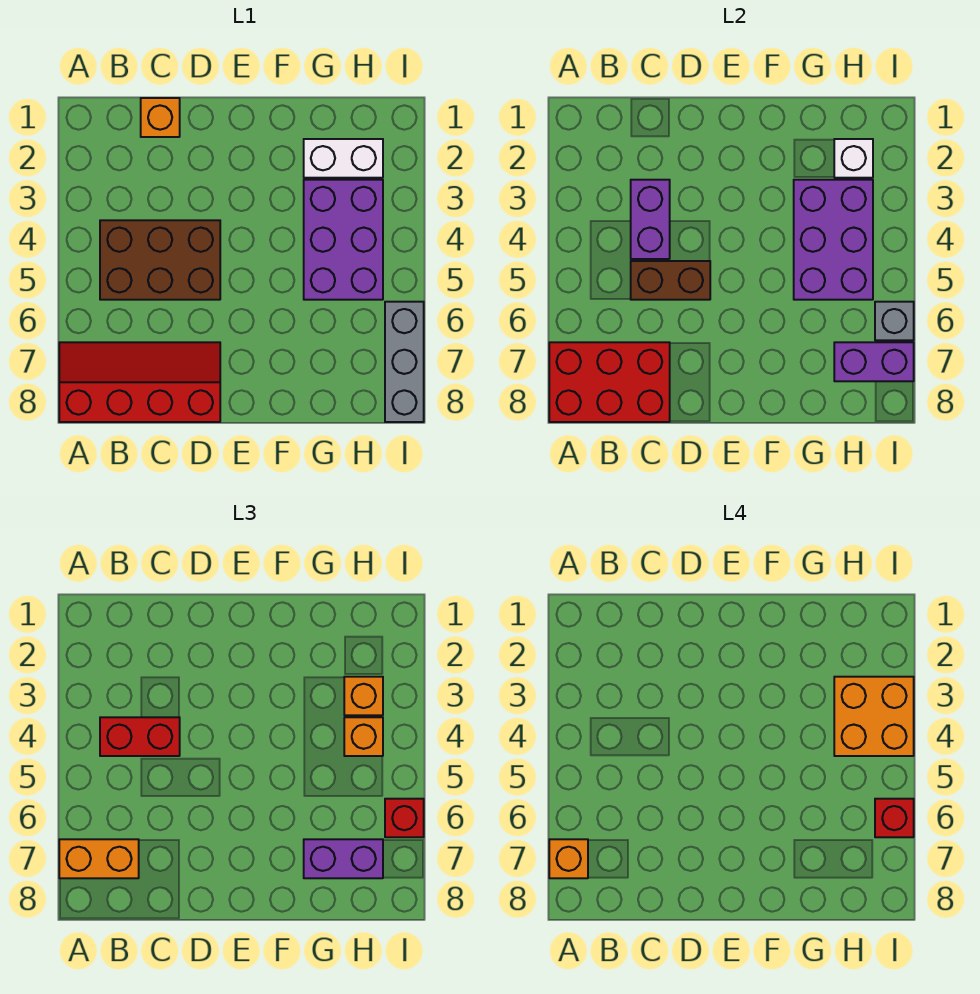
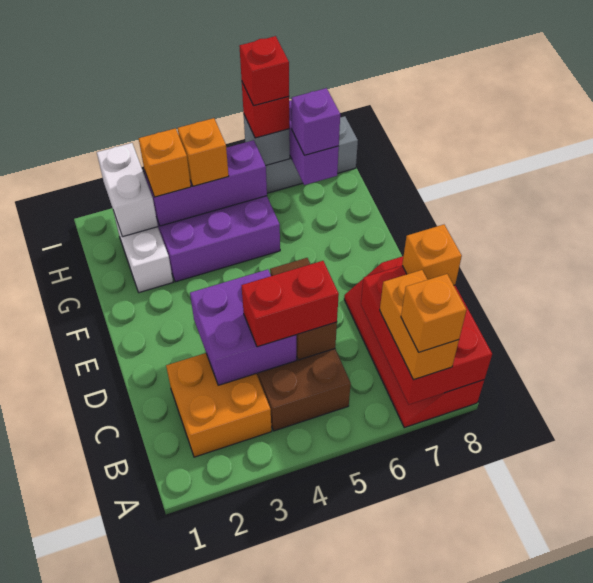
red brick B4:C4 level 3 -> red brick C4:C5 level 3
orange brick C1 level 1 -> orange brick C8 level 3
purple brick C3:C4 level 2 -> purple brick C3:D4 level 2
purple brick G3:H5 level 2 -> purple brick H3:H5 level 2
purple brick G7:H7 level 3 -> purple brick H7 level 3
white brick H2 level 2 -> white brick H2:I2 level 2
orange brick H3:I4 level 4 -> orange brick B2:C3 level 1

